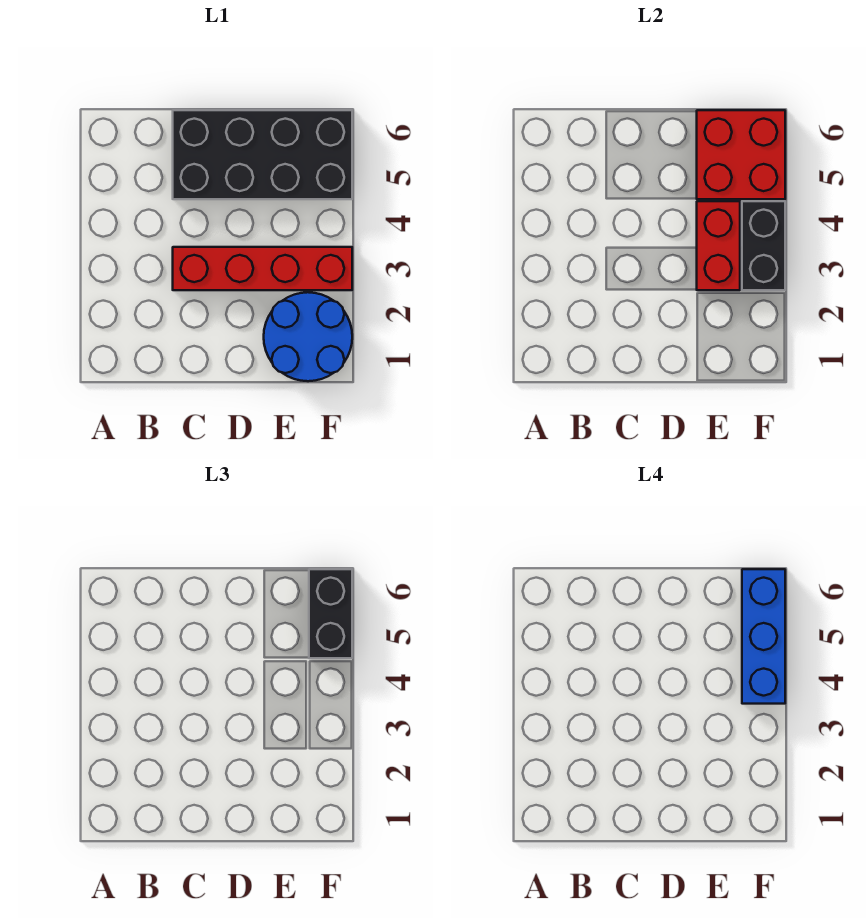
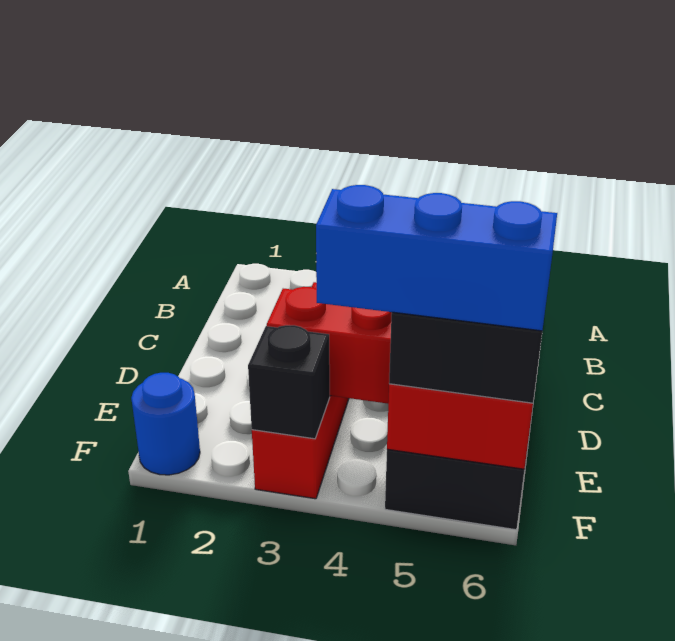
blue round brick E1:F2 level 1 -> blue round brick F1 level 1
black brick F3:F4 level 2 -> black brick F3 level 2

